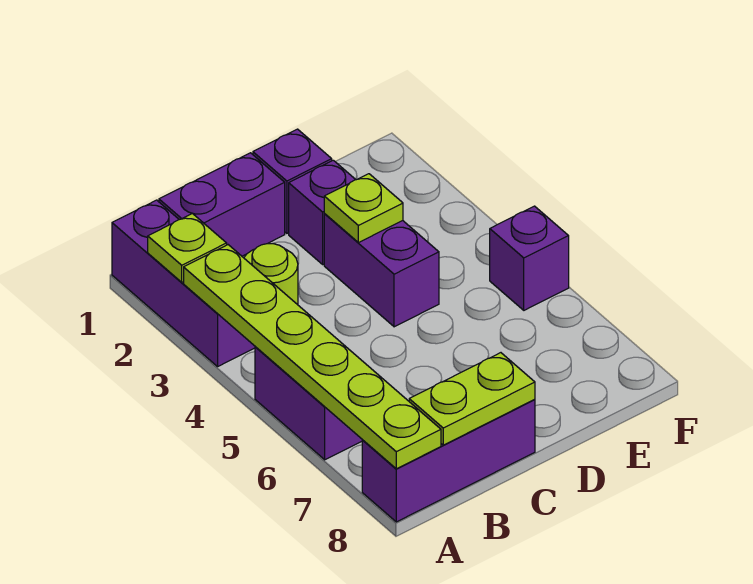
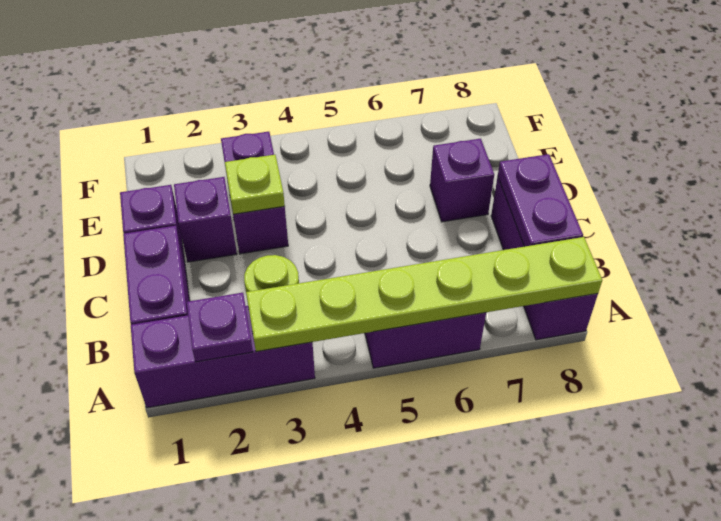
lime plate A2 level 2 -> purple plate A2 level 2
lime plate B8:C8 level 2 -> purple plate B8:C8 level 2
purple brick D3:D4 level 1 -> purple brick D3:E3 level 1
purple brick F5 level 1 -> purple brick D7 level 1

